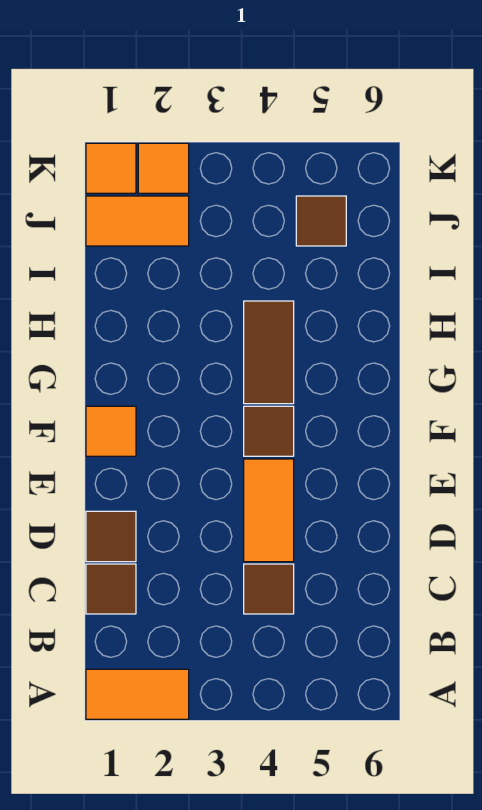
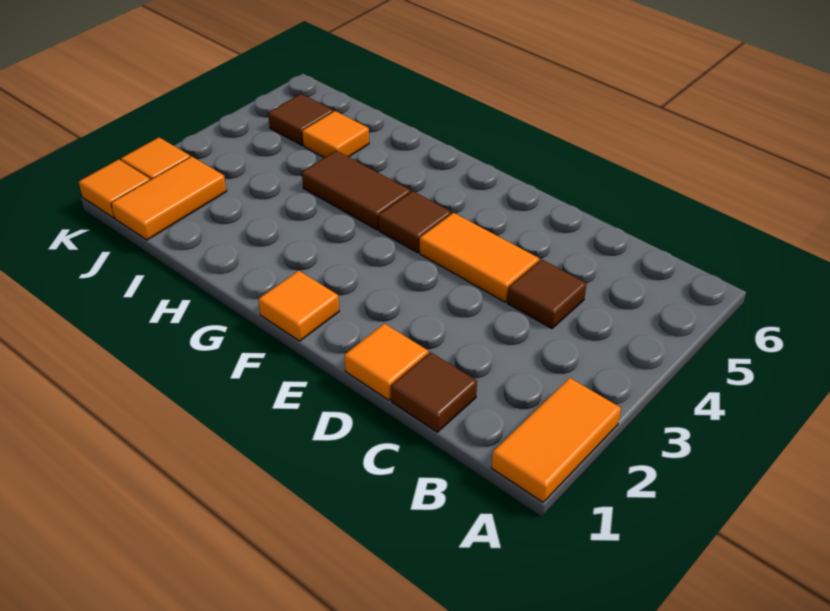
brown tile D1 level 1 -> orange tile D1 level 1
none -> orange tile I5 level 1

